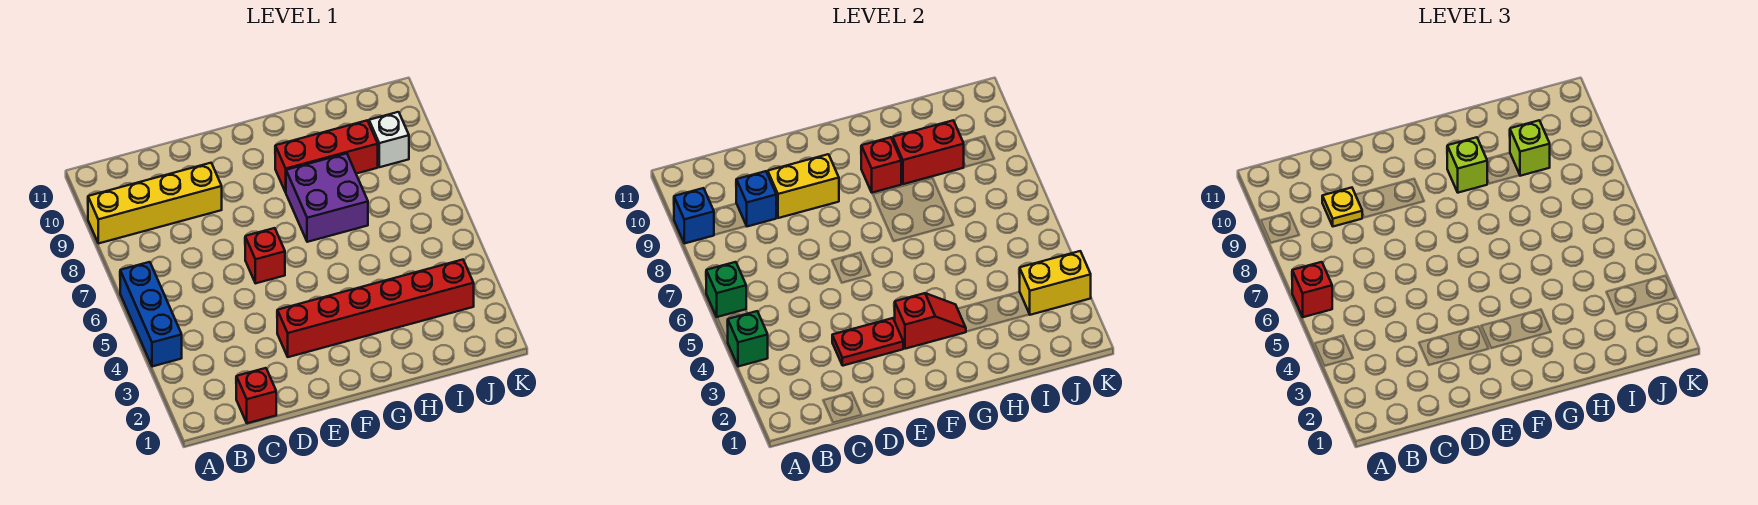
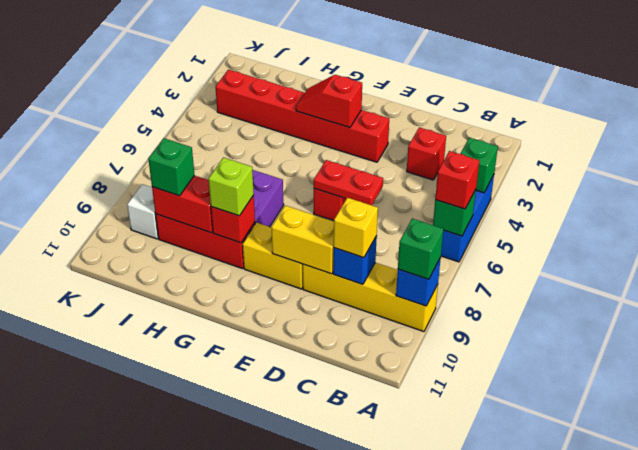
none -> green brick A9 level 3
red brick C1 level 1 -> red brick C3 level 1
yellow plate C9 level 3 -> yellow brick C9 level 3
red plate D3:E3 level 2 -> red plate D6:E6 level 2
lime brick I9 level 3 -> green brick I9 level 3
yellow brick J3:K3 level 2 -> yellow brick E9:F9 level 1

